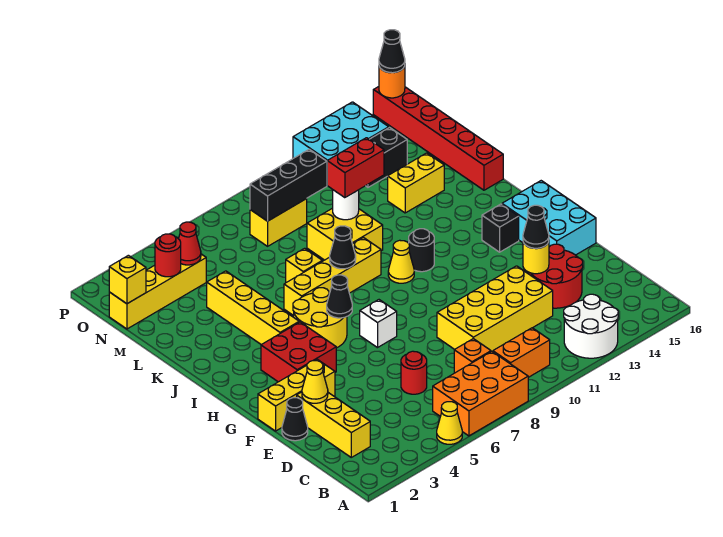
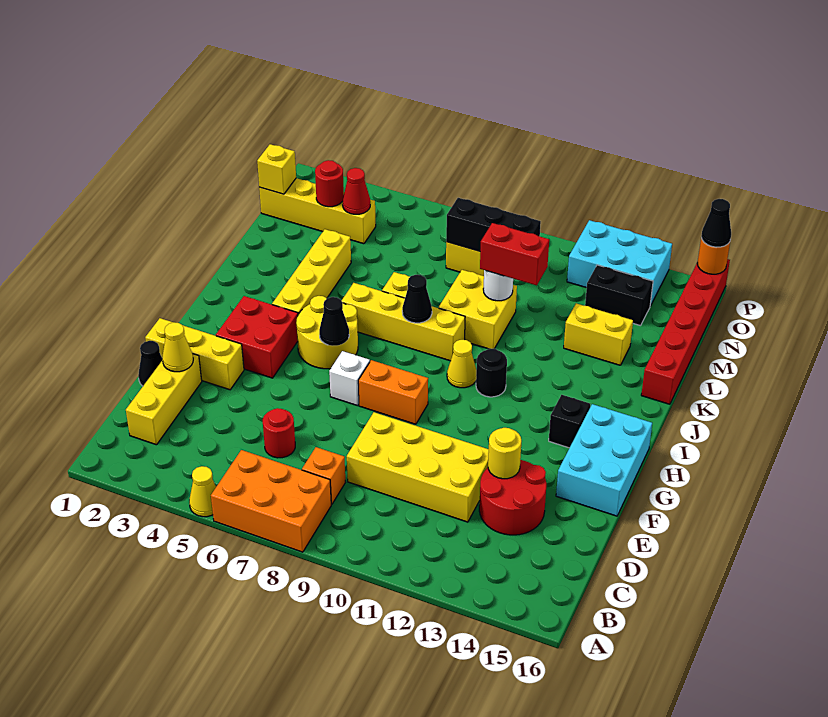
white round brick A12:B13 level 1 -> none
orange brick B9:B10 level 1 -> orange brick G8:G9 level 1
black cone E13 level 3 -> none

